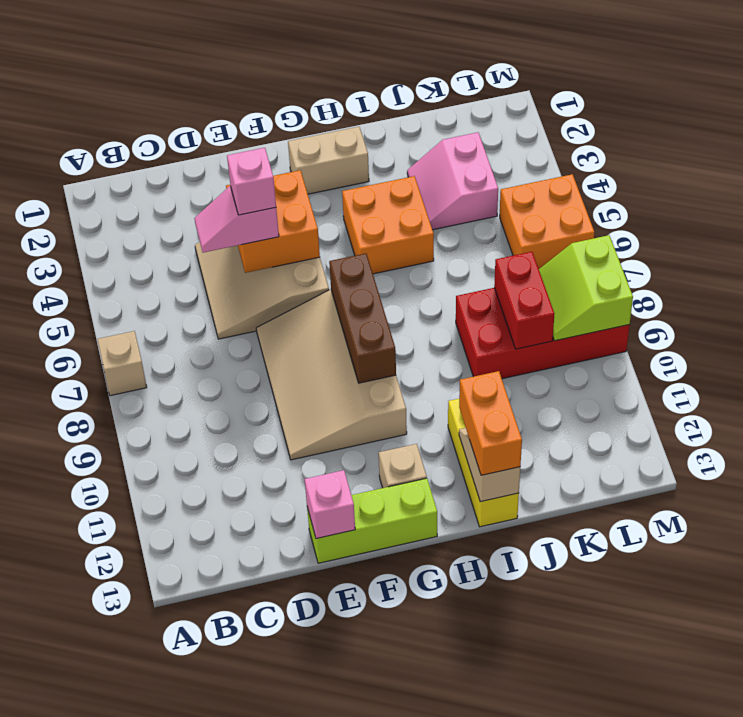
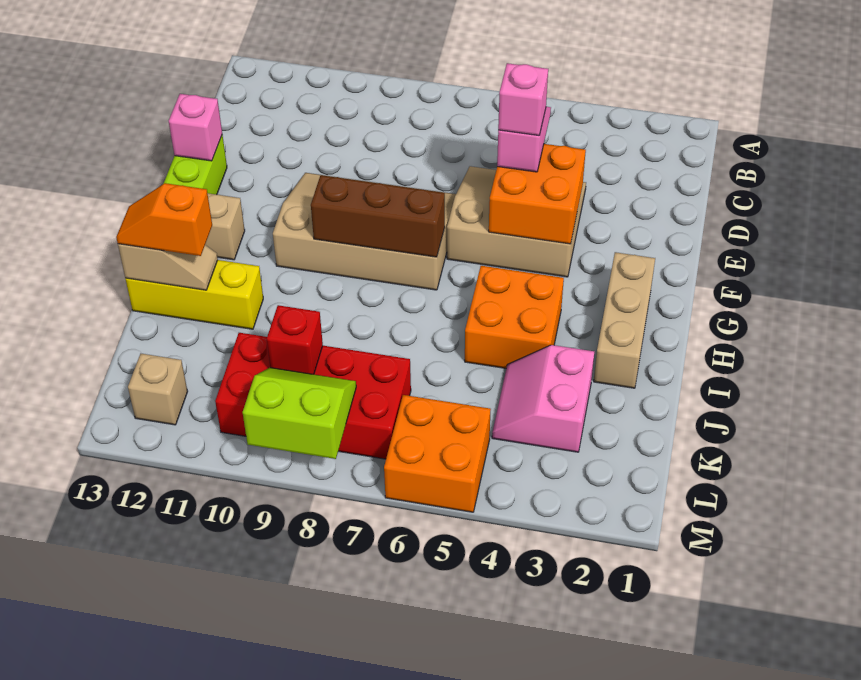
tan brick A7 level 1 -> tan brick L12 level 1
tan brick G2:H2 level 1 -> tan brick G2:I2 level 1
orange brick I12:I13 level 3 -> orange slope I12:I13 level 3 top 12
pink slope J3:K4 level 1 top K -> pink slope J3:K4 level 1 top 3
red brick J8:M9 level 1 -> red brick K7:L10 level 1
red brick K8:K9 level 2 -> red brick K9 level 2

